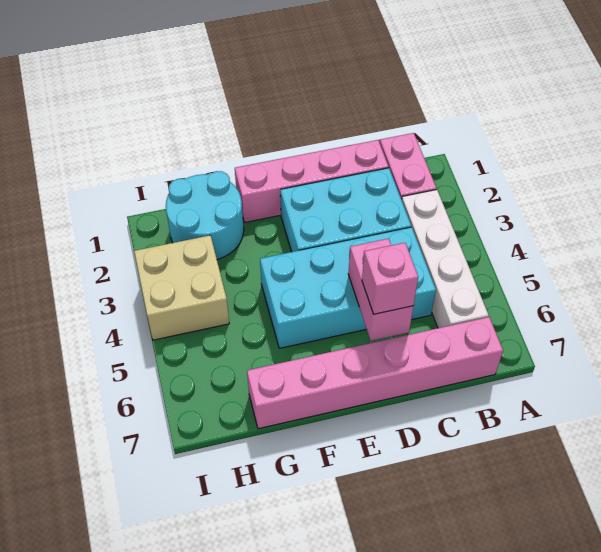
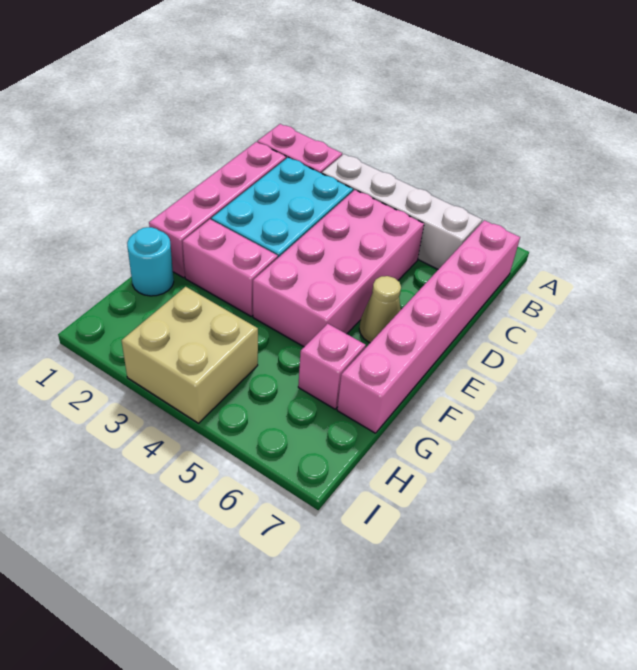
cyan brick C4:F5 level 1 -> pink brick C4:F5 level 1
pink brick D5:D6 level 2 -> pink brick F2:F3 level 1
pink brick D6 level 3 -> pink brick G6 level 1
none -> tan cone E6 level 1
cyan round brick G1:H2 level 1 -> cyan round brick G1 level 1

